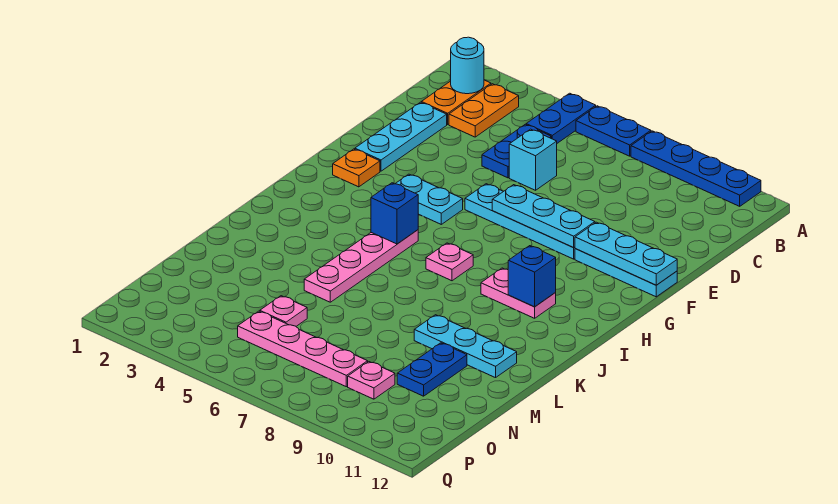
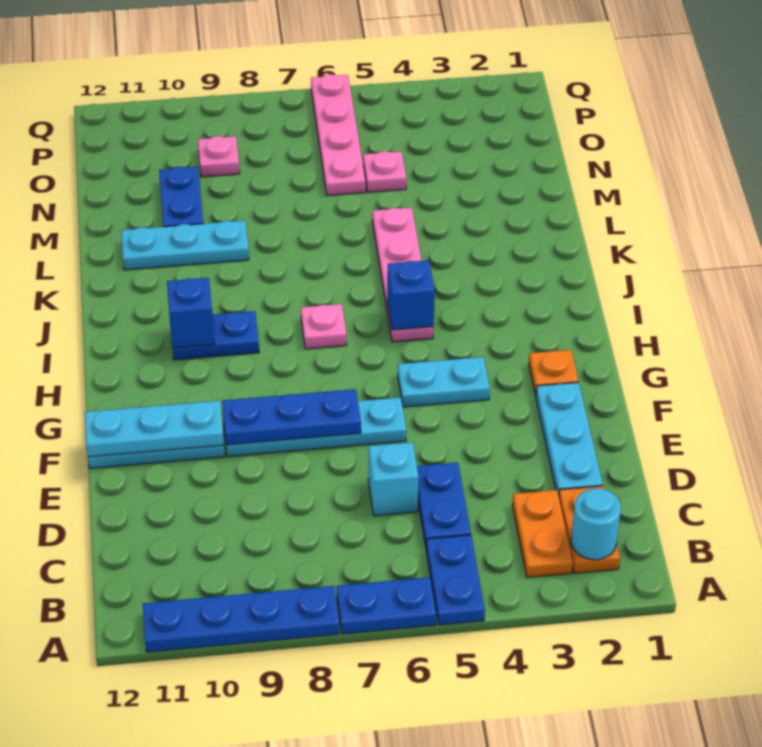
cyan plate F7:F9 level 2 -> blue plate F7:F9 level 2
pink plate I9:I10 level 1 -> blue plate I9:I10 level 1
pink plate O5:O8 level 1 -> pink plate N6:Q6 level 1

